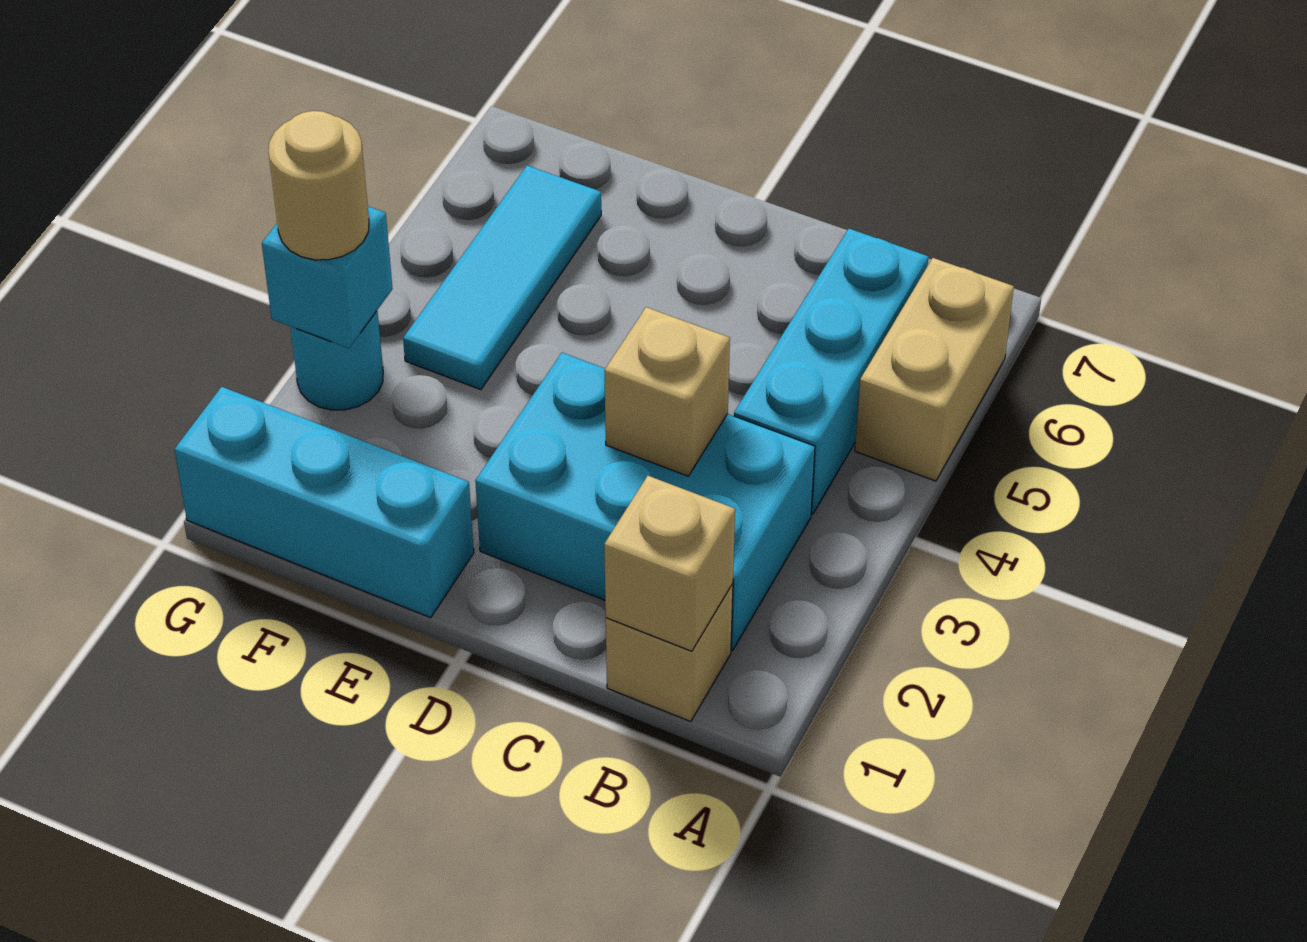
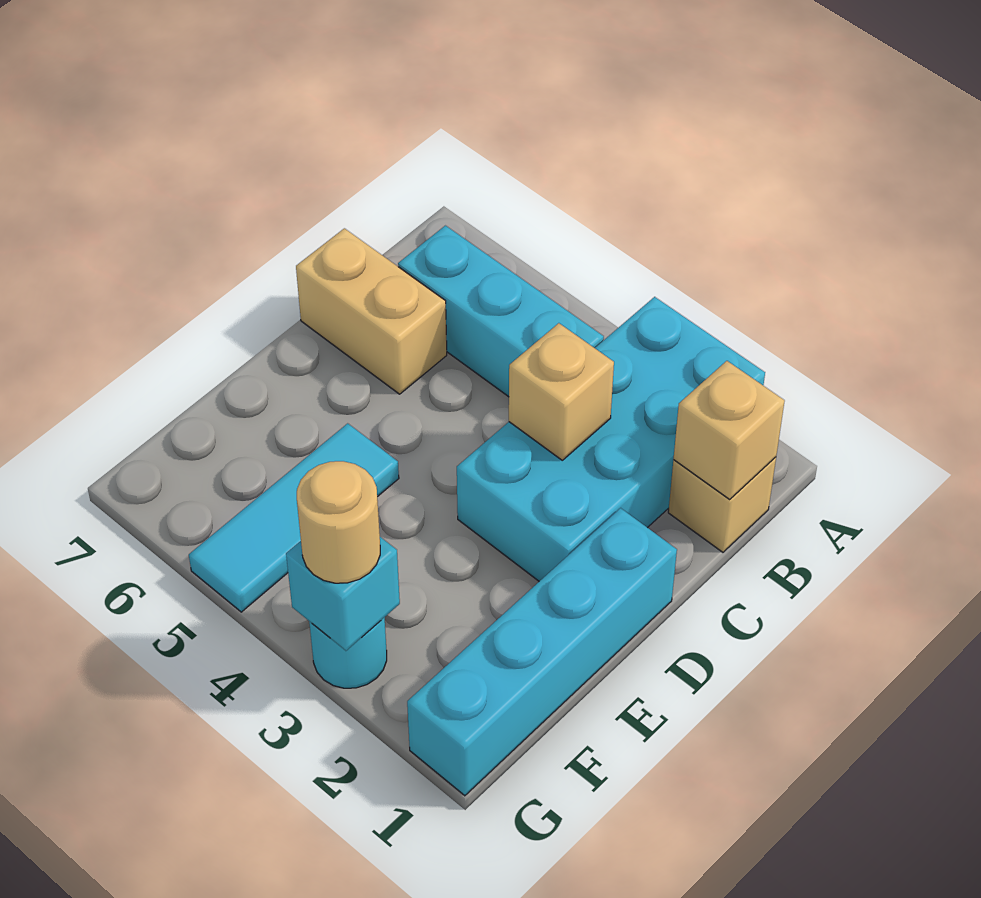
tan brick A5:A6 level 1 -> tan brick C6:C7 level 1
cyan brick B2:D3 level 1 -> cyan brick A2:D3 level 1
cyan brick E1:G1 level 1 -> cyan brick D1:G1 level 1
cyan tile F4:F6 level 1 -> cyan tile E5:G5 level 1

